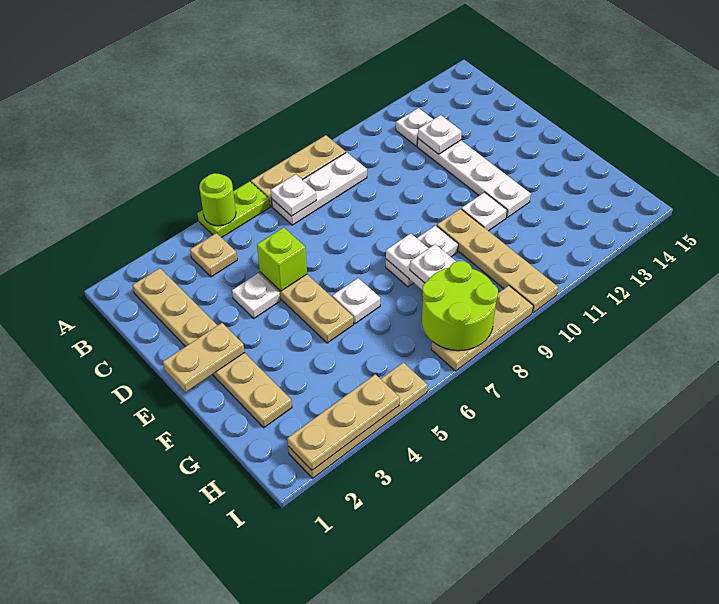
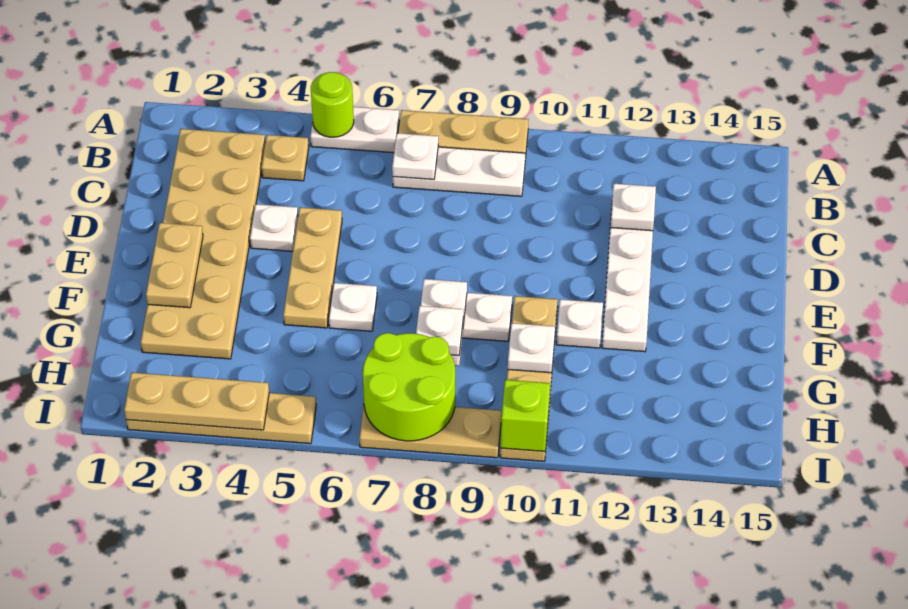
lime plate A5:A6 level 1 -> white plate A5:A6 level 1
tan plate B2:G2 level 1 -> tan plate B2:G3 level 1
white plate B12 level 1 -> white plate G10 level 2
lime brick D5 level 2 -> lime brick I10 level 2
tan plate E1:E2 level 2 -> tan plate E2:F2 level 2

